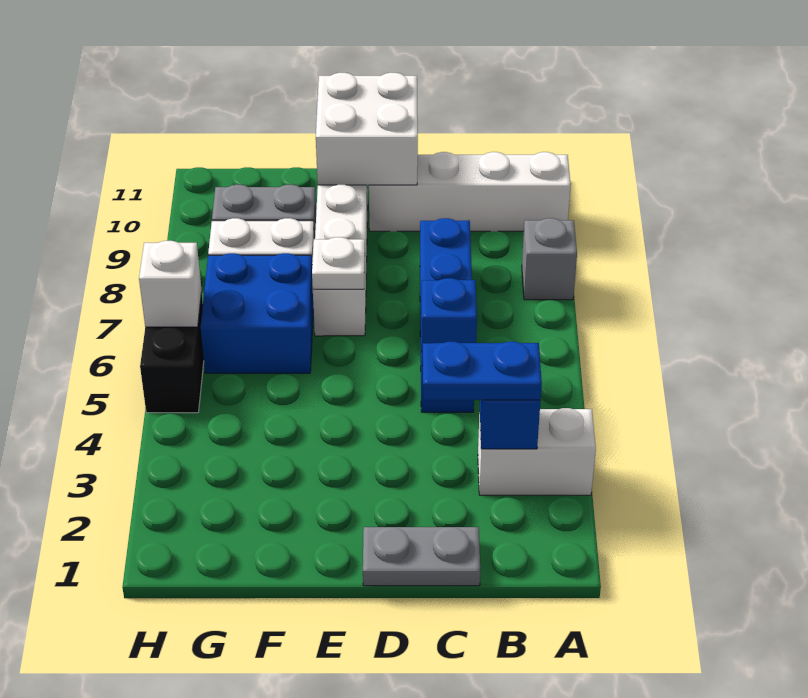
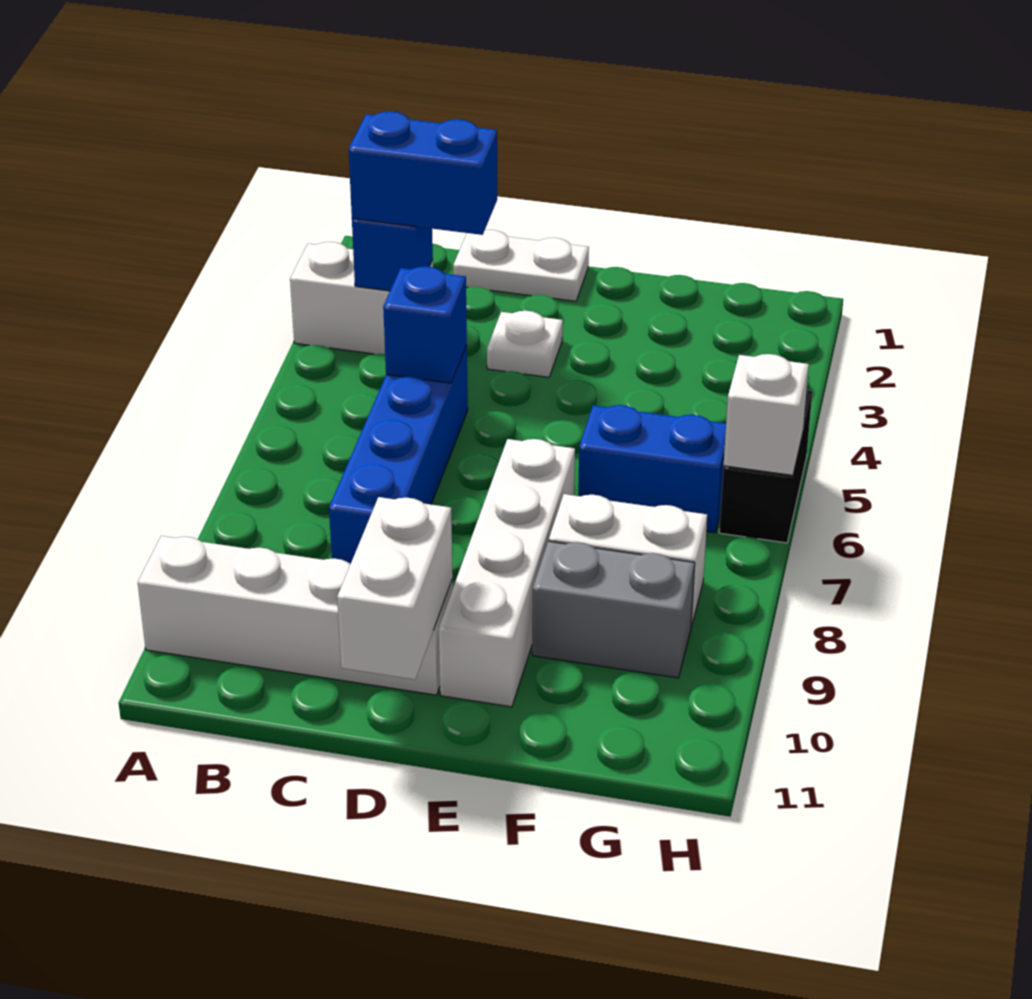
grey brick A8 level 1 -> none
blue plate B3:C3 level 3 -> blue brick B3:C3 level 3
grey plate C1:D1 level 1 -> white plate C1:D1 level 1
white brick D10:E11 level 2 -> white brick D10:D11 level 2
white plate E7 level 2 -> white plate D3 level 1
blue brick F6:G7 level 1 -> blue brick F6:G6 level 1

